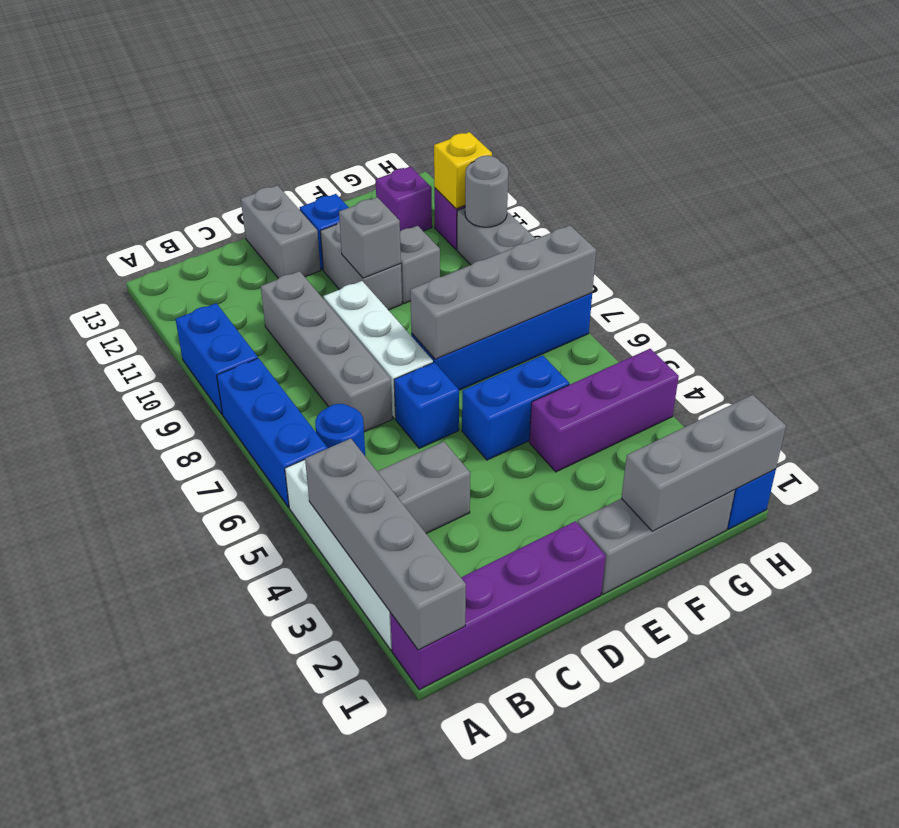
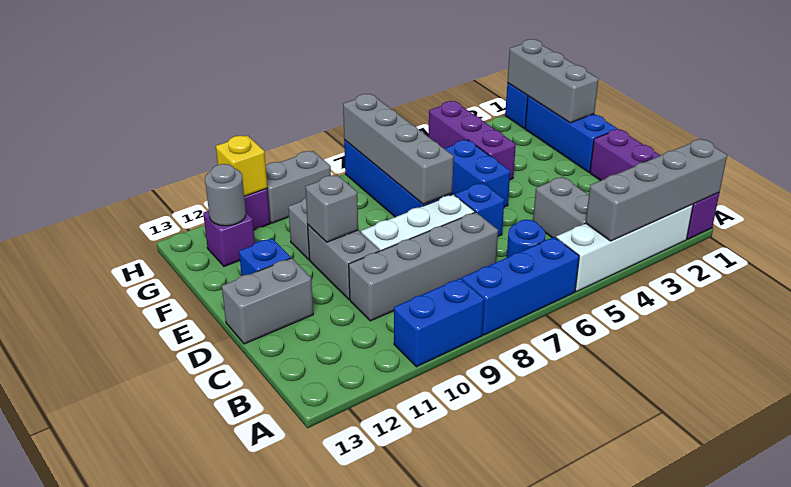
grey brick E1:G1 level 1 -> blue brick E1:G1 level 1
grey brick E10:E11 level 1 -> grey brick D10:E10 level 1
grey round brick H10 level 2 -> grey round brick G12 level 2

